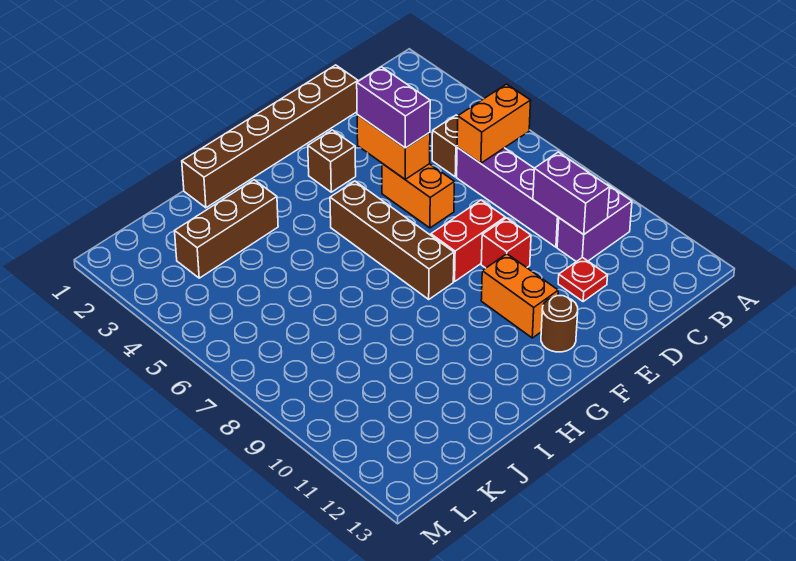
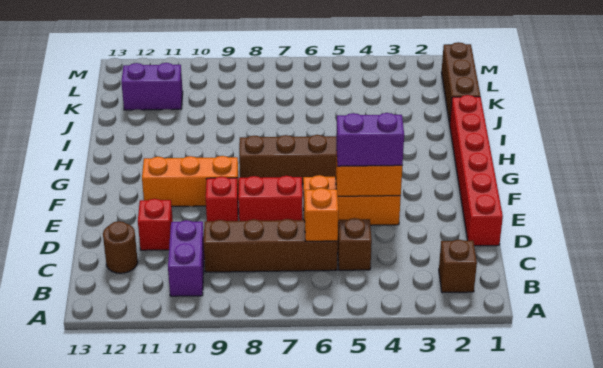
orange brick B6:C6 level 2 -> orange brick C6 level 2
purple brick C6:C9 level 1 -> brown brick C6:C9 level 1
purple brick C9:C10 level 2 -> purple brick K11:K12 level 1
brown brick D1:I1 level 1 -> red brick D1:I1 level 1
red plate D11 level 1 -> red brick D11 level 1
orange brick E5:E6 level 1 -> orange brick E4:E6 level 1
red brick E8:F8 level 1 -> red brick E7:E8 level 1
brown brick F3 level 1 -> brown brick B2 level 1
orange brick F10:F11 level 1 -> orange brick F9:F11 level 1
brown round brick F12 level 1 -> brown round brick C12 level 1
brown brick I3:K3 level 1 -> brown brick J1:L1 level 1

